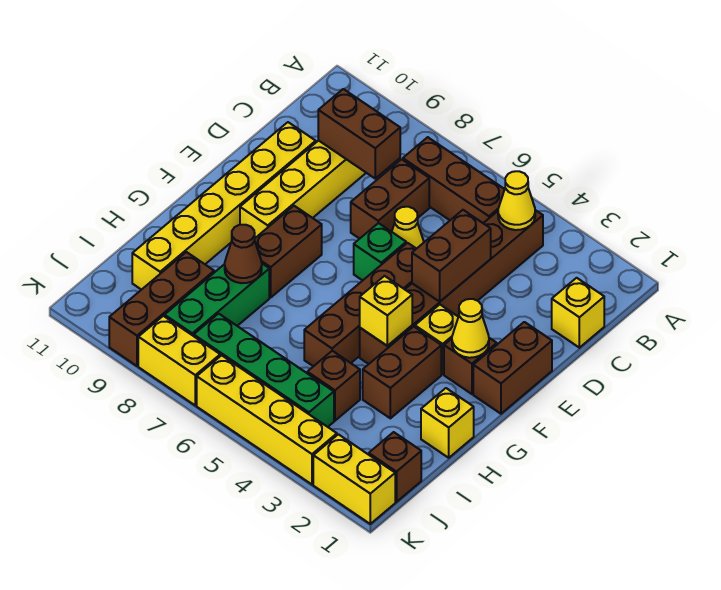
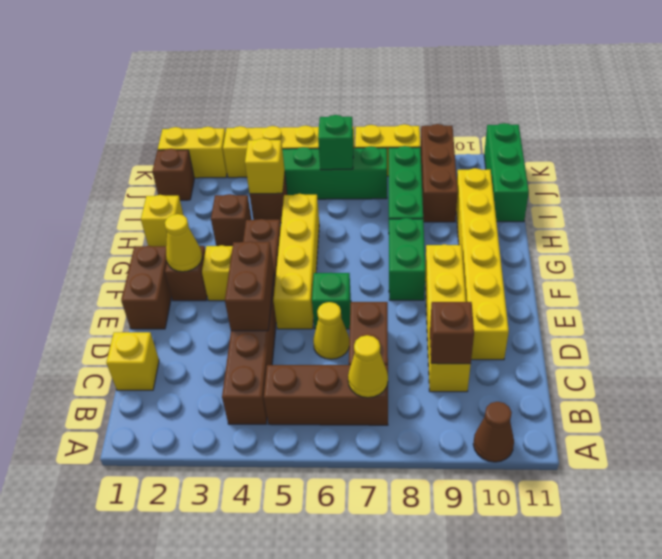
yellow cone B4 level 2 -> yellow cone B7 level 2
brown brick C8:C9 level 2 -> brown brick C9 level 2
brown brick E5:H5 level 1 -> yellow brick E5:H5 level 1
brown brick F8:G8 level 1 -> green brick F8:G8 level 1
brown brick G3:H3 level 1 -> brown brick H3 level 1
yellow brick G4 level 2 -> yellow brick I4 level 2
brown cone H8 level 2 -> brown cone A10 level 1
none -> green brick I11:K11 level 1
none -> green brick J6 level 2

